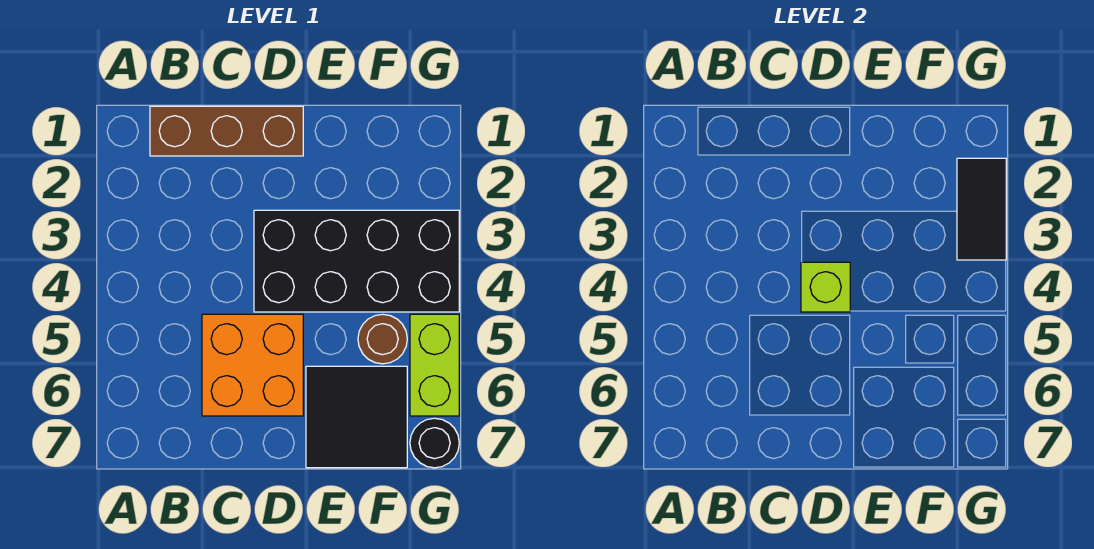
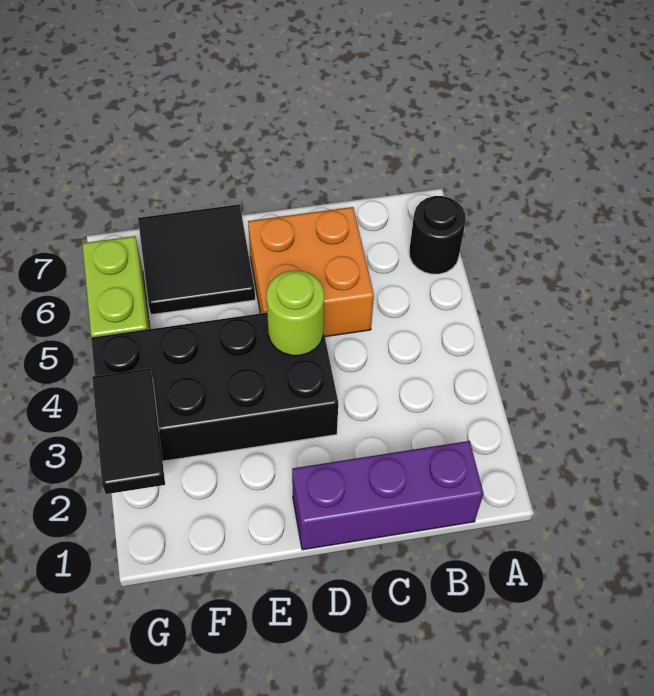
brown brick B1:D1 level 1 -> purple brick B1:D1 level 1
lime brick D4 level 2 -> lime round brick D4 level 2
brown round brick F5 level 1 -> none
black round brick G7 level 1 -> black round brick A6 level 1

